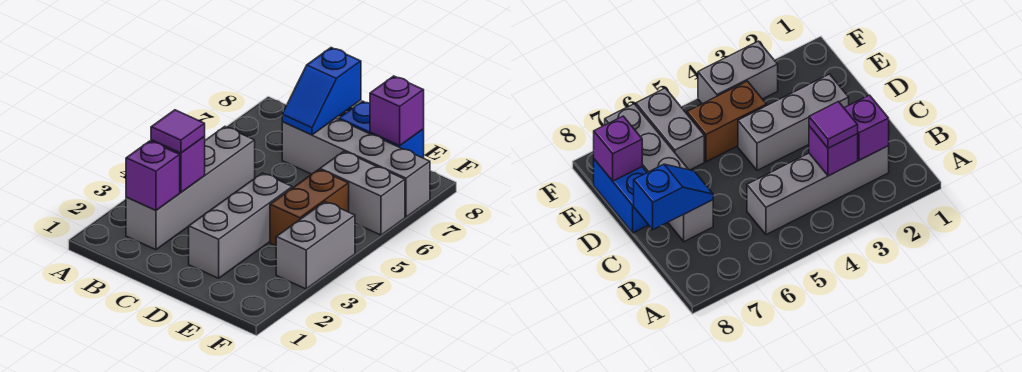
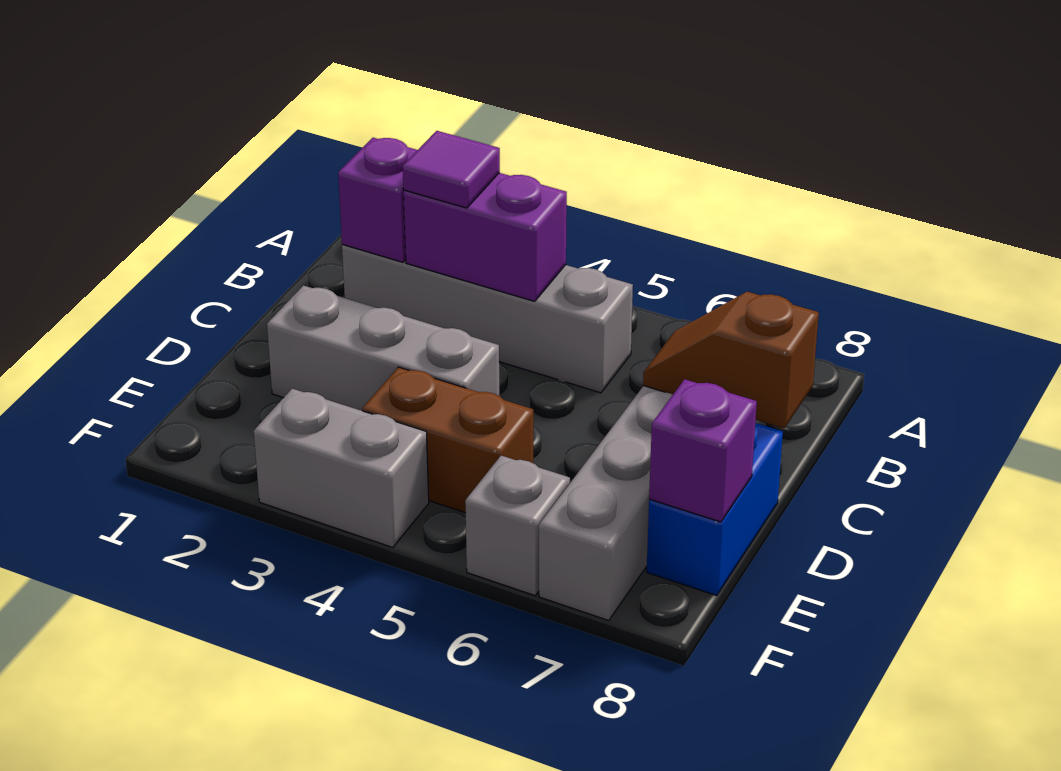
purple brick B3 level 2 -> purple brick B3:B4 level 2
blue slope C7:C8 level 2 top 8 -> brown slope C7:C8 level 2 top 8
grey brick E6:F6 level 1 -> grey brick F6 level 1

